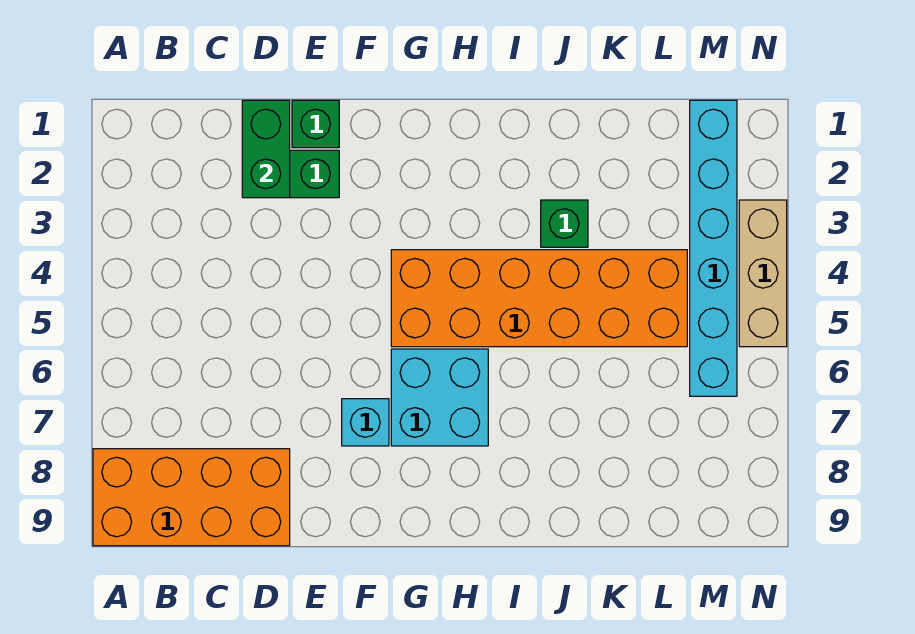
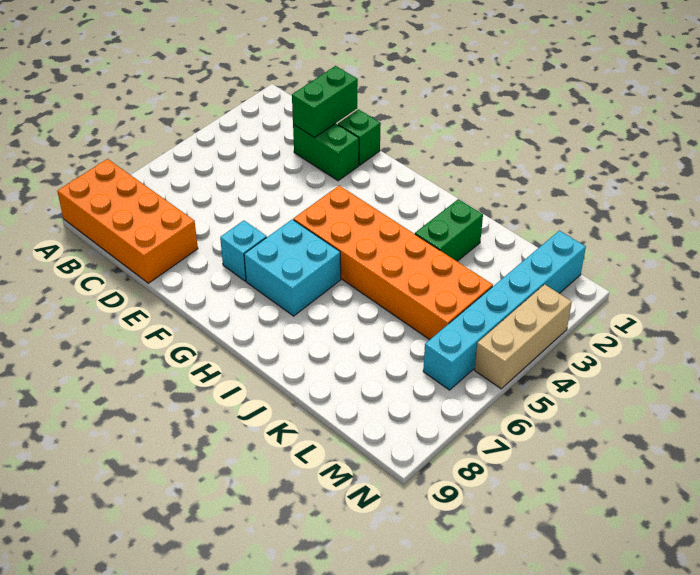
green brick J3 level 1 -> green brick J2:J3 level 1

